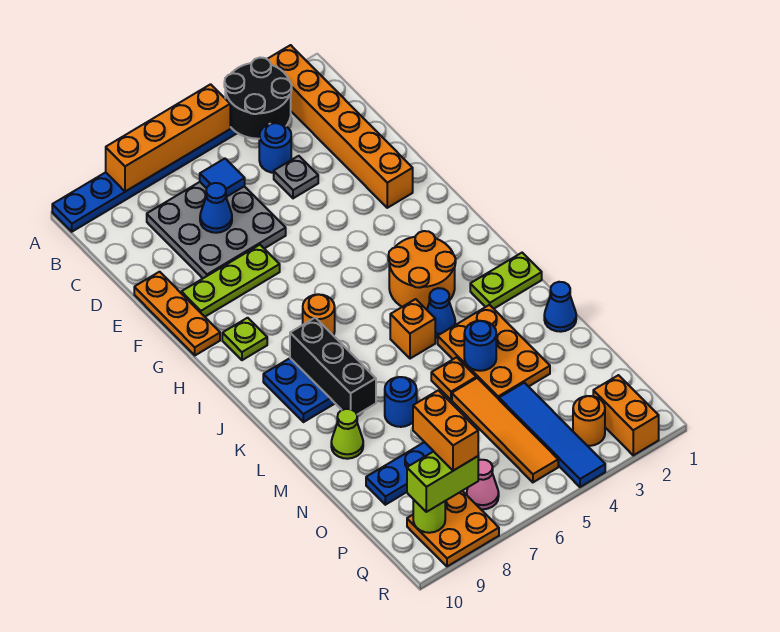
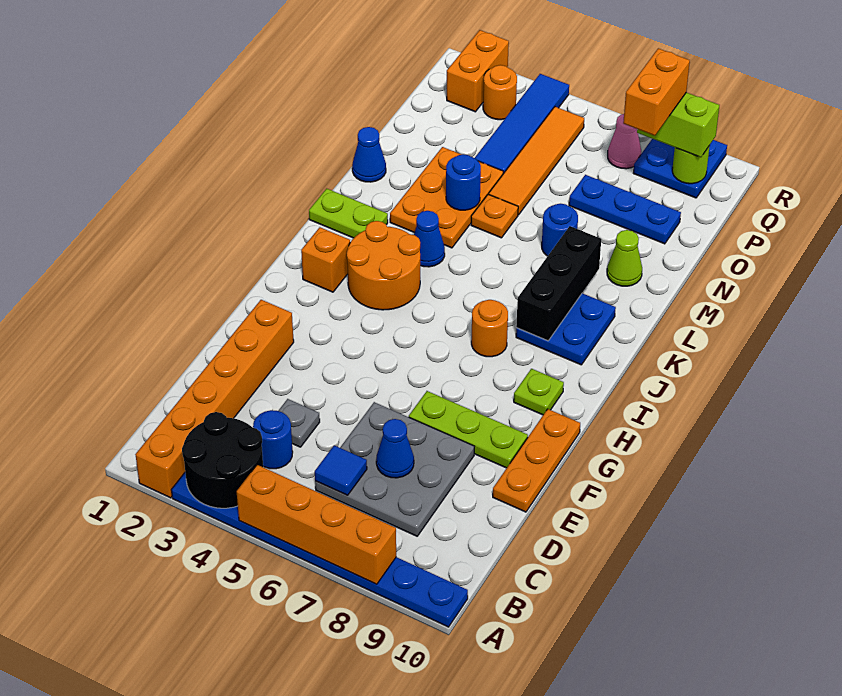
orange brick K5 level 1 -> orange brick I2 level 1
orange plate Q8:R9 level 1 -> blue plate Q8:R9 level 1

